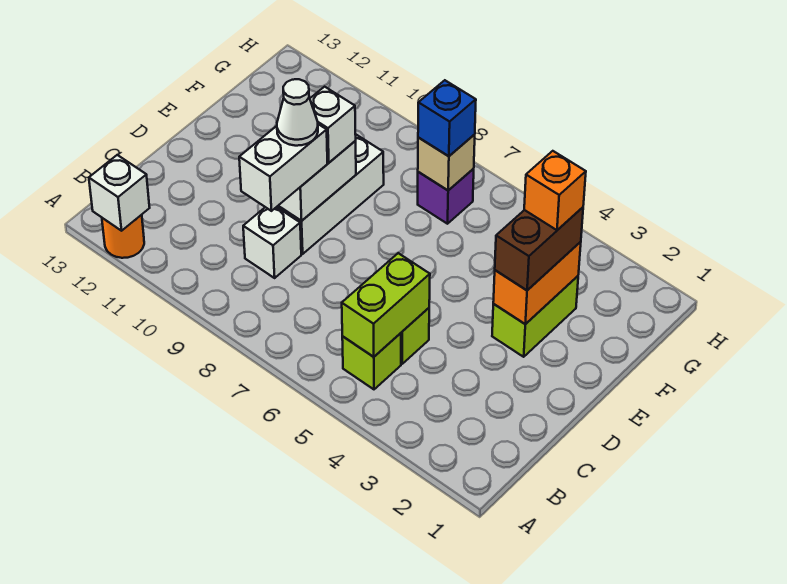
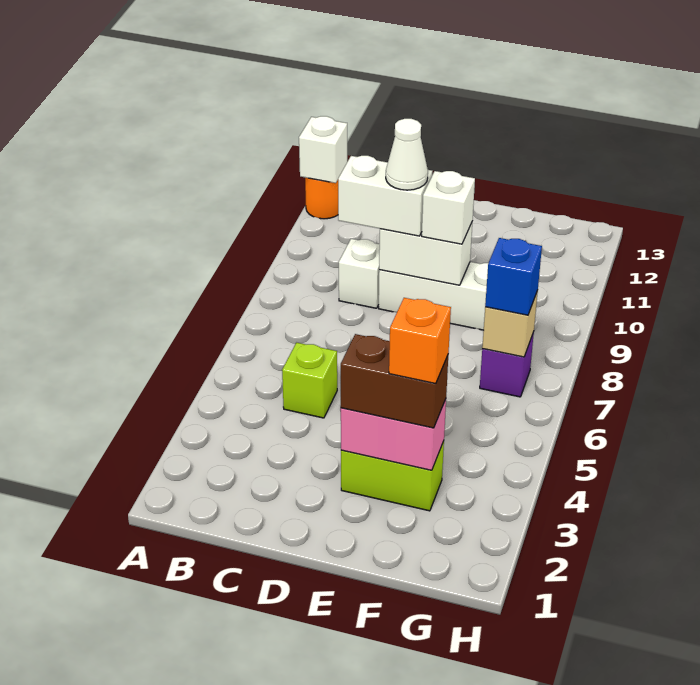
lime brick B5 level 1 -> none
lime brick B5:C5 level 2 -> none
orange brick E3:F3 level 2 -> pink brick E3:F3 level 2

